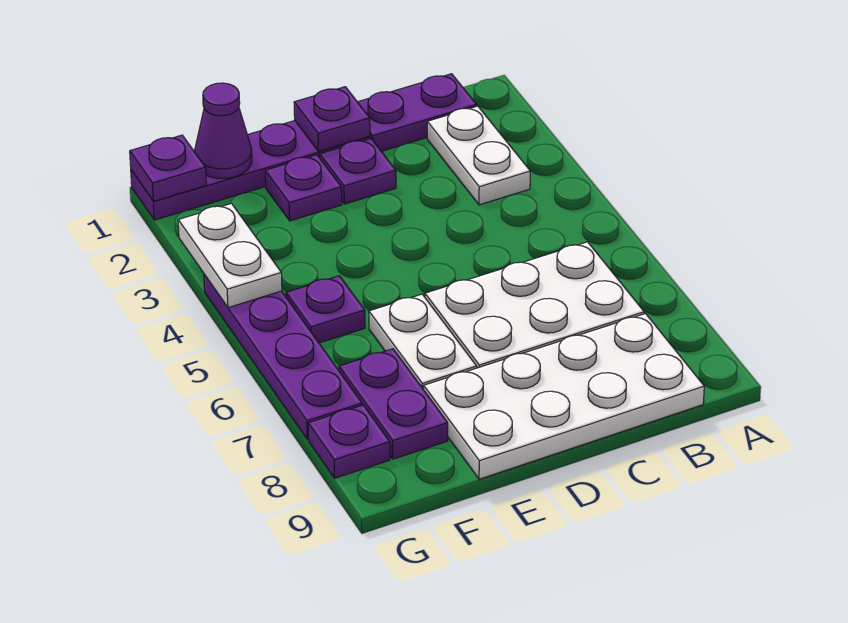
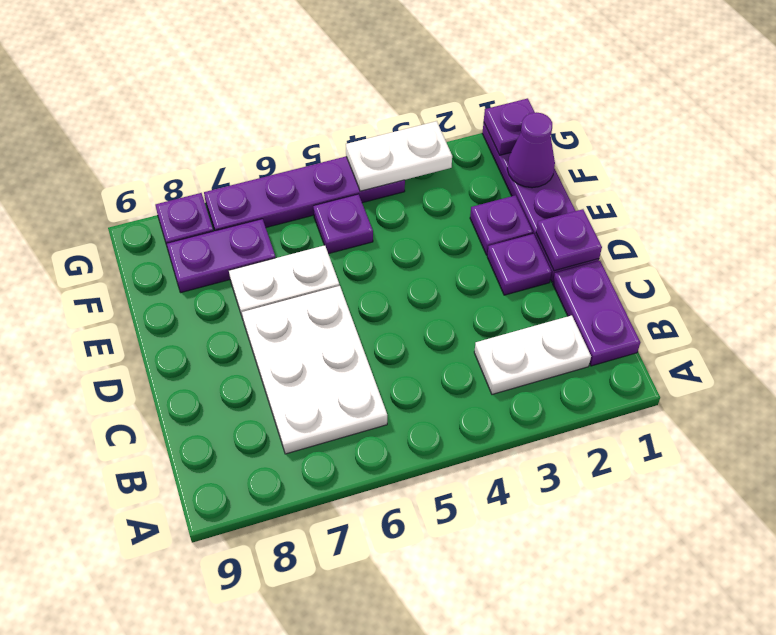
white plate B8:E9 level 1 -> none

